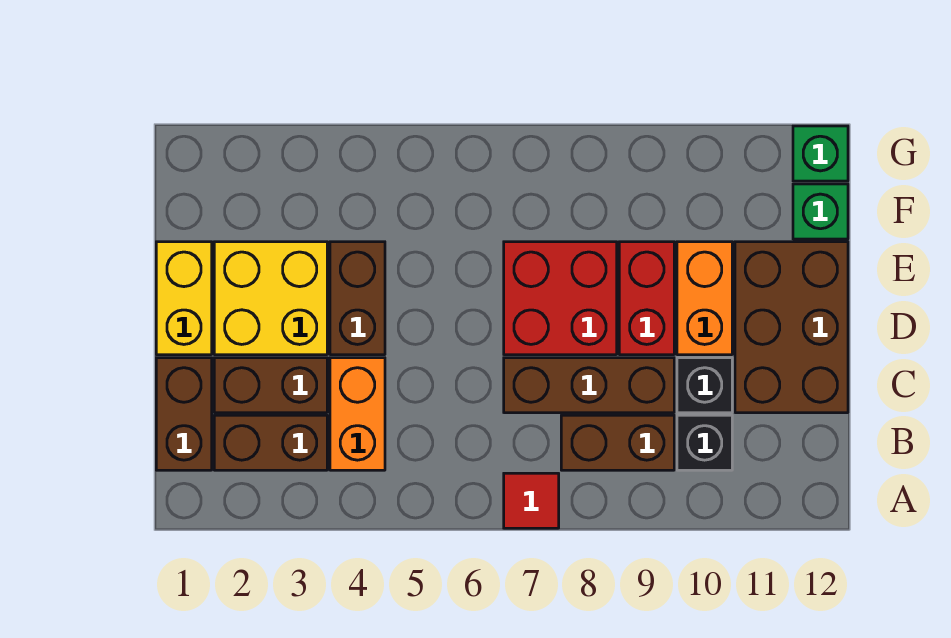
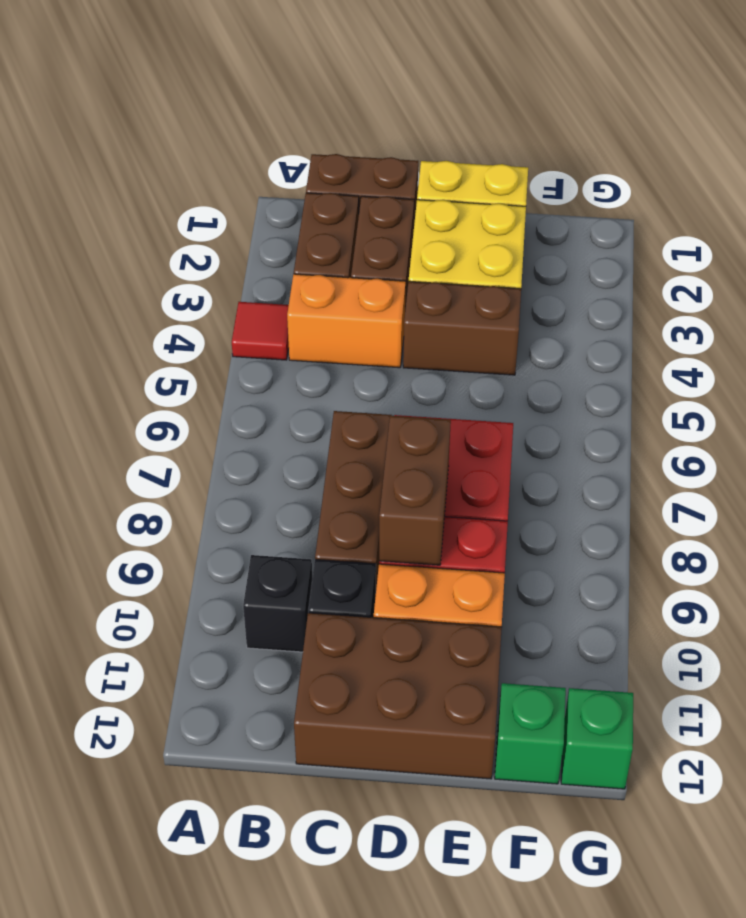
red tile A7 level 1 -> red tile A4 level 1
brown brick B8:B9 level 1 -> brown brick D8:D9 level 2

